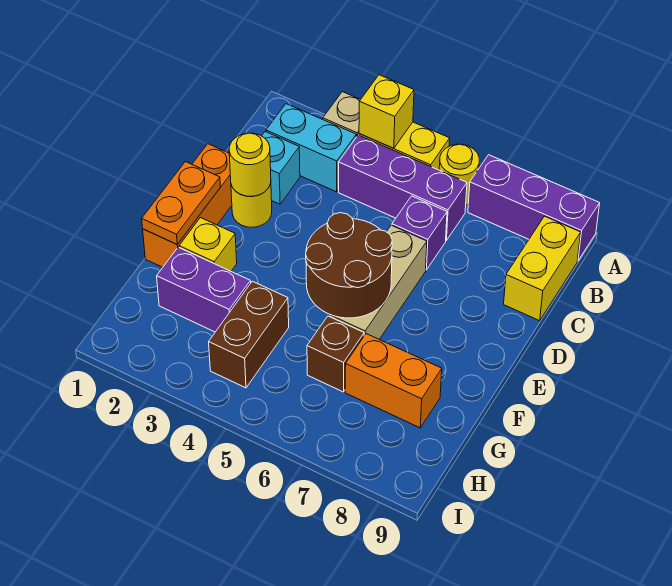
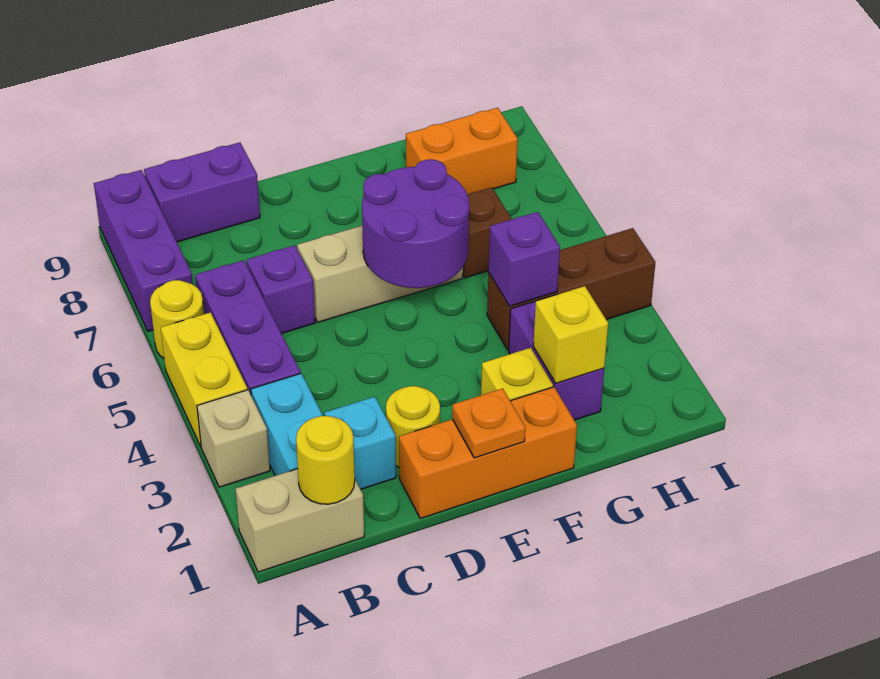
none -> tan brick A1:B1 level 1
yellow brick A4 level 2 -> yellow brick G2 level 2
yellow brick B9:C9 level 1 -> purple brick B9:C9 level 1
yellow round brick D2 level 2 -> yellow round brick B1 level 2
orange plate E1:F1 level 2 -> orange plate E1 level 2
brown round brick E5:F6 level 2 -> purple round brick E5:F6 level 2
brown brick G4:H4 level 1 -> brown brick G4:I4 level 1
none -> purple brick G4 level 2
orange brick G7:G8 level 1 -> orange brick G8:H8 level 1

